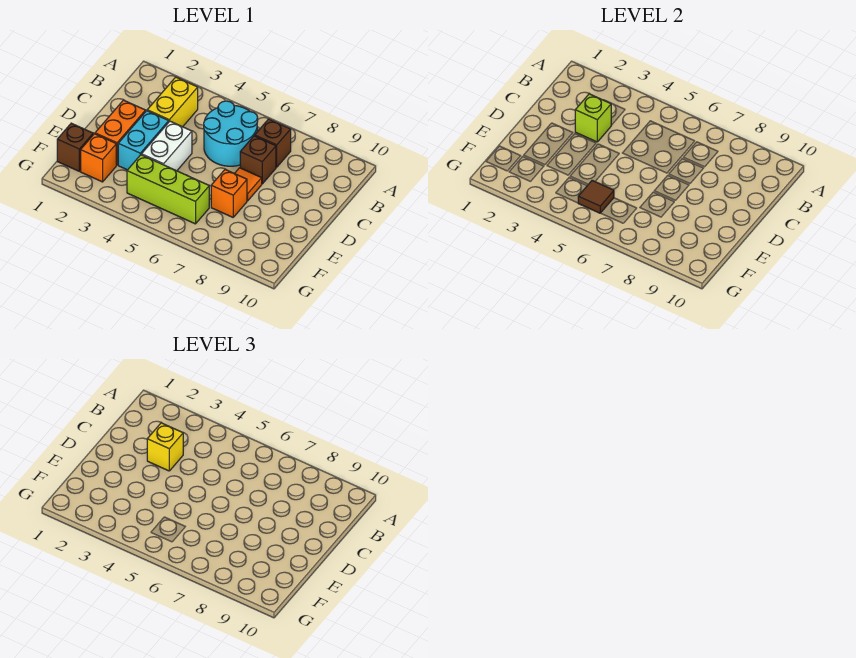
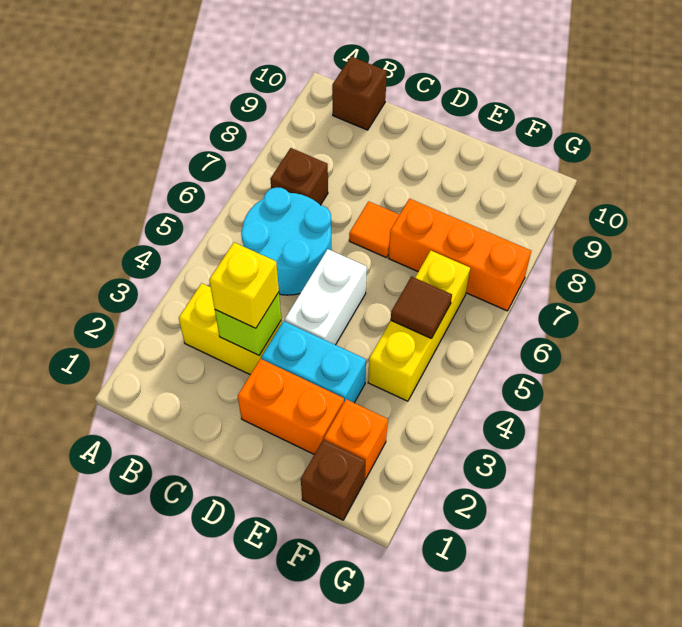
brown brick C7 level 1 -> brown brick B10 level 1
white brick D4:E4 level 1 -> white brick D4:D5 level 1
orange brick E7 level 1 -> orange brick E7:G7 level 1
lime brick F4:F6 level 1 -> yellow brick F4:F6 level 1

